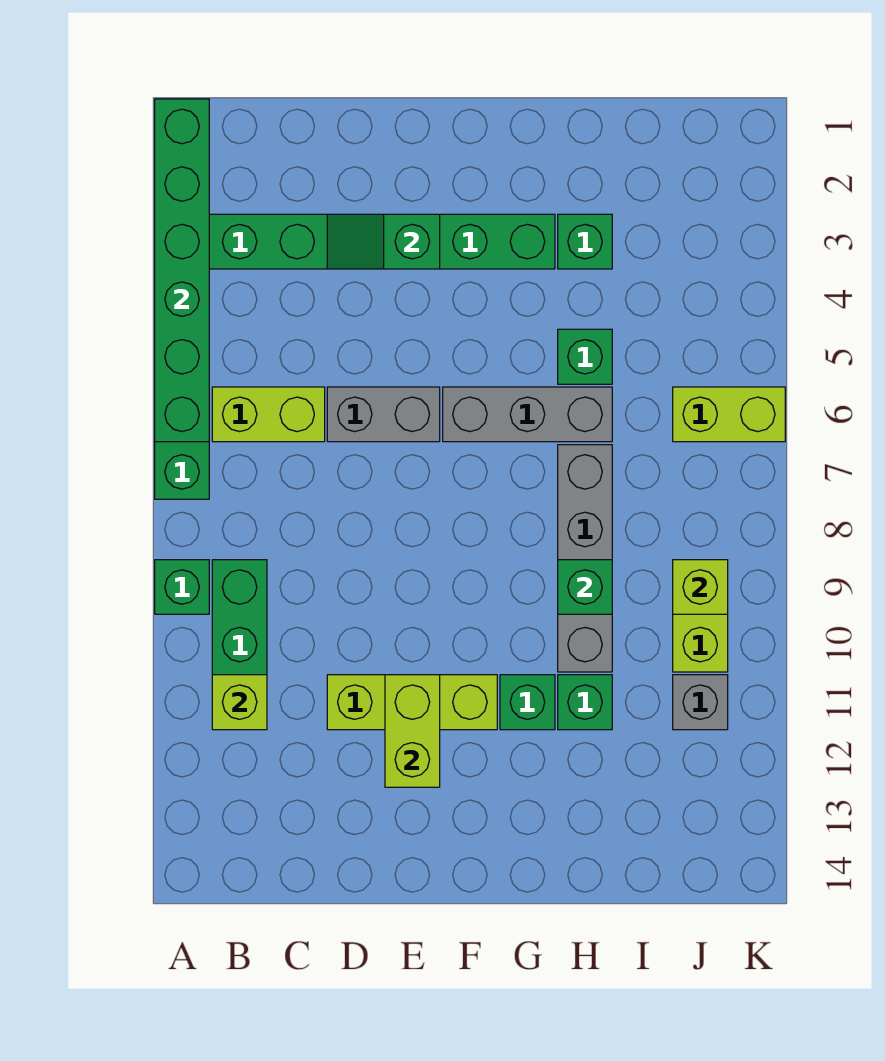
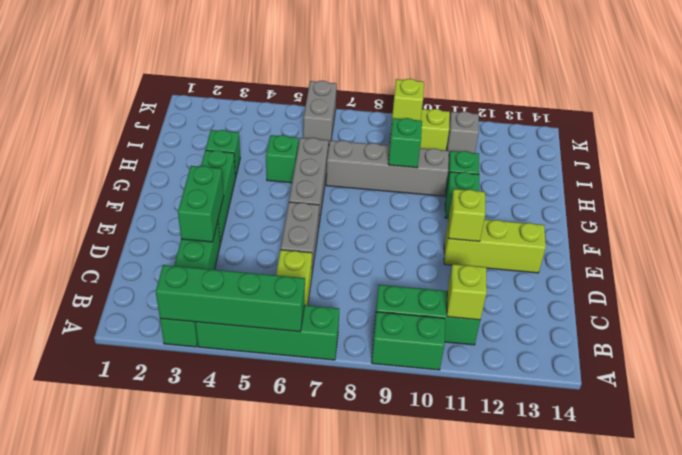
green brick A1:A6 level 2 -> green brick A3:A6 level 2
green brick A9 level 1 -> green brick A9:A10 level 1
green slope D3:E3 level 2 top E -> green brick D3:E3 level 2
lime brick D11:F11 level 1 -> lime brick E11:E13 level 1
lime brick E11:E12 level 2 -> lime brick E11 level 2
lime brick J6:K6 level 1 -> grey brick J6:K6 level 1

